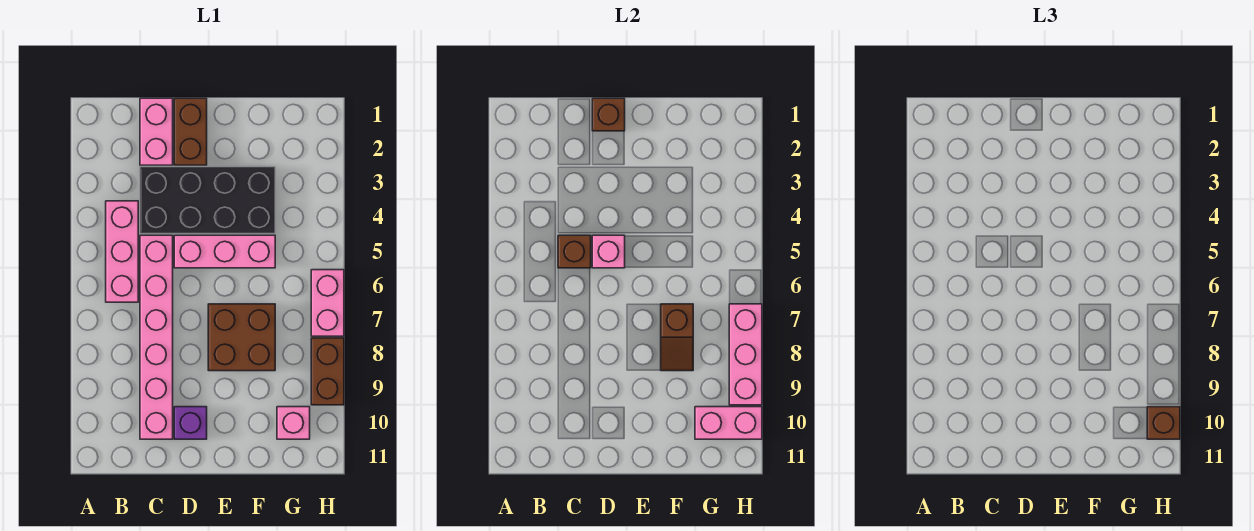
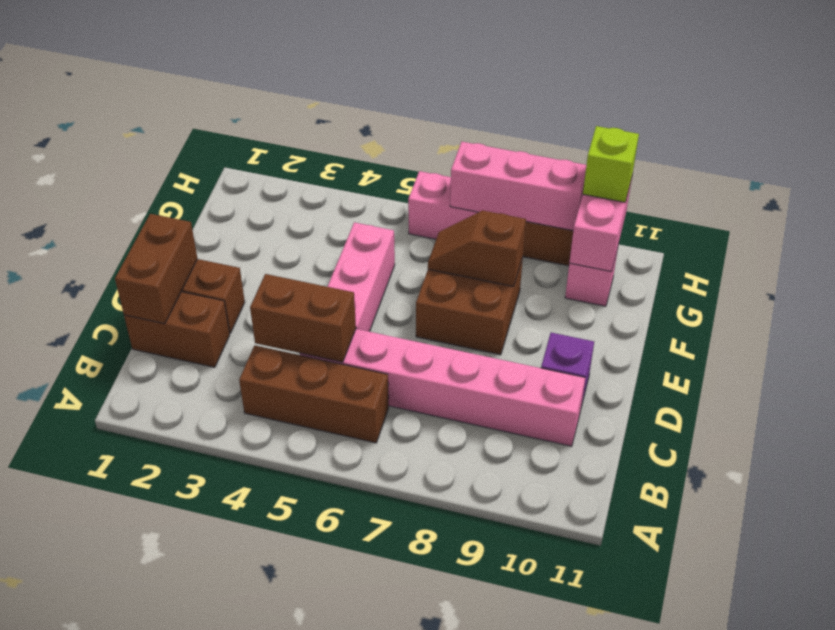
pink brick B4:B6 level 1 -> brown brick B4:B6 level 1
pink brick C1:C2 level 1 -> brown brick C1:C2 level 1
black brick C3:F4 level 1 -> none
brown brick C5 level 2 -> brown brick C4:C5 level 2
brown brick D1 level 2 -> brown brick C1:D1 level 2
pink brick D5 level 2 -> none
brown slope F7:F8 level 2 top 7 -> brown slope F7:F8 level 2 top 8
brown brick H10 level 3 -> lime brick H10 level 3

